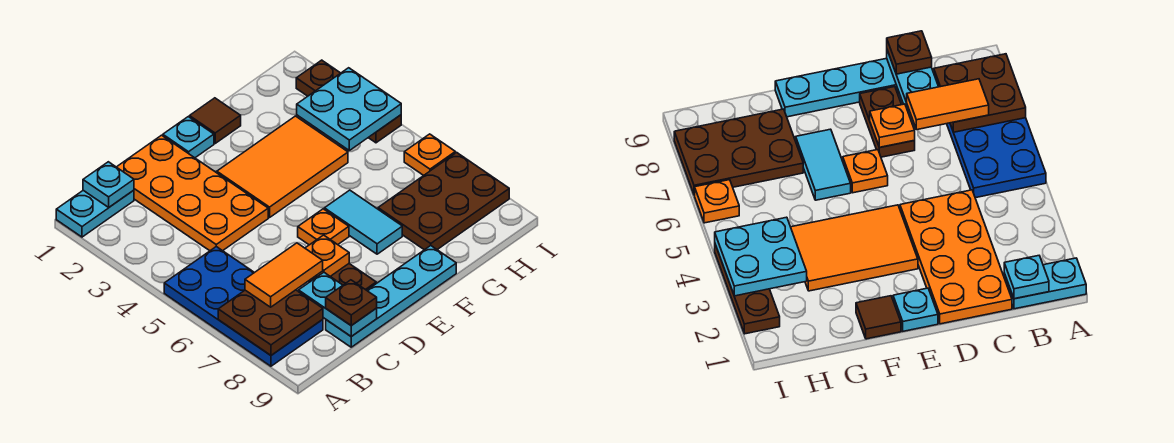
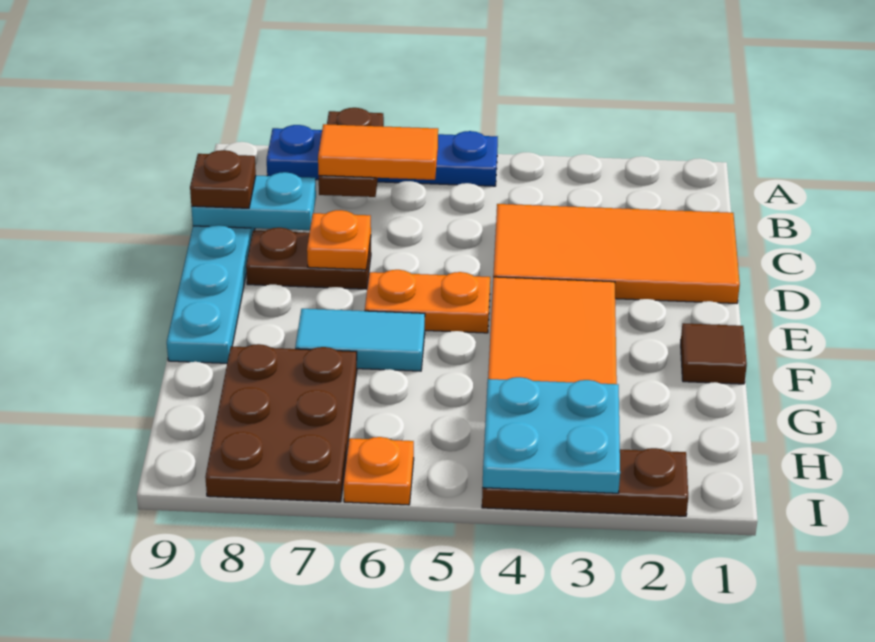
cyan plate A1:B1 level 1 -> none
blue plate A5:B8 level 1 -> blue plate A5:A8 level 1
brown plate A7:B8 level 2 -> brown plate A7:B7 level 2
cyan plate B1 level 2 -> none
orange tile B7:C7 level 3 -> orange tile B6:B7 level 3
orange plate C1:D4 level 1 -> orange tile C1:D4 level 1
cyan plate E1 level 1 -> none
orange plate E6 level 1 -> orange plate E5:E6 level 1

